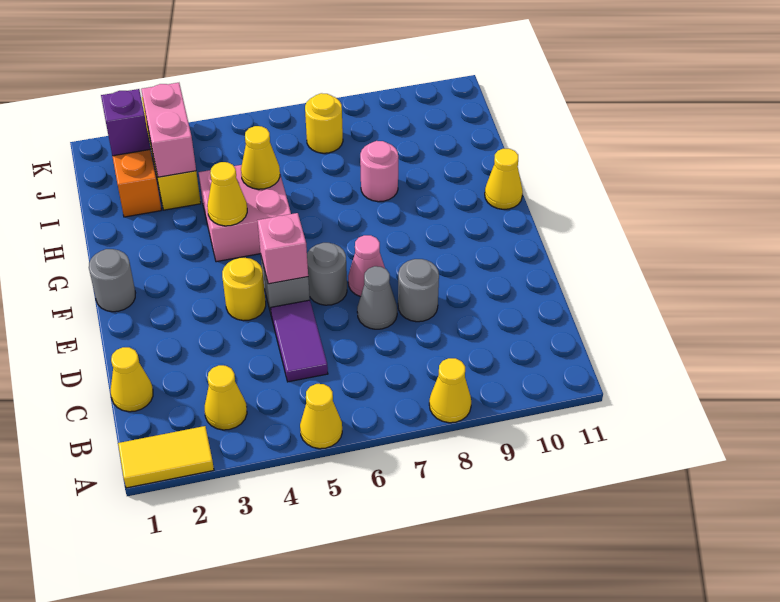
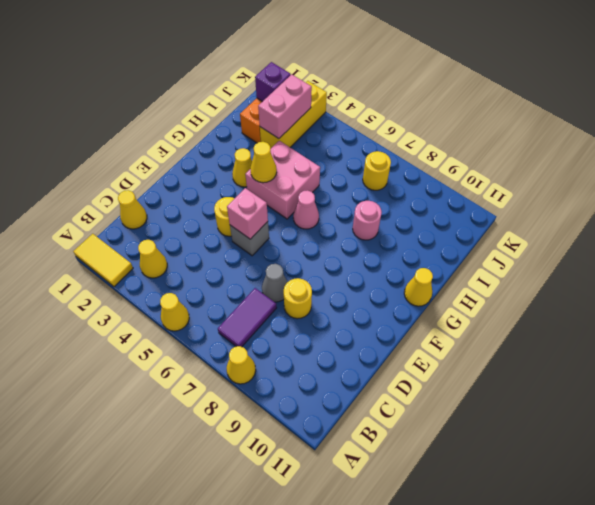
purple tile C5:D5 level 1 -> purple tile B7:C7 level 1
grey round brick D8 level 1 -> yellow round brick D8 level 1
grey round brick E6 level 1 -> none
pink cone E7 level 1 -> pink cone G6 level 1
grey round brick F1 level 1 -> none
yellow cone H5 level 2 -> yellow cone G3 level 1

